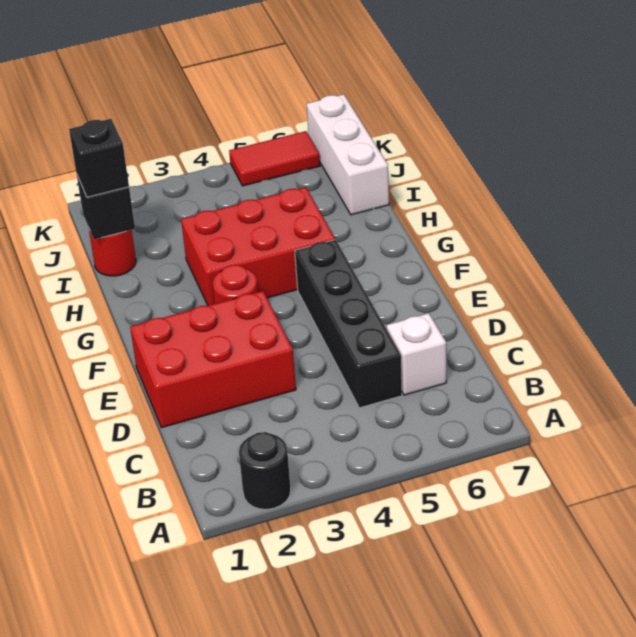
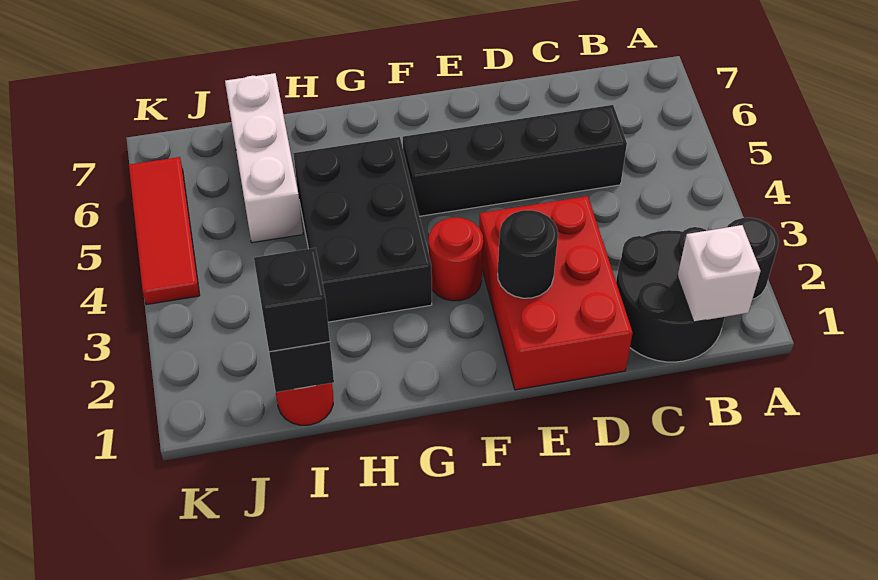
none -> black round brick B1:C2 level 1
white brick C6 level 1 -> white brick B1 level 2
none -> black round brick E2 level 2
red brick G3:H5 level 1 -> black brick G3:H5 level 1
white brick I7:K7 level 1 -> white brick I5:I7 level 1
red tile K5:K6 level 1 -> red tile K4:K6 level 1

